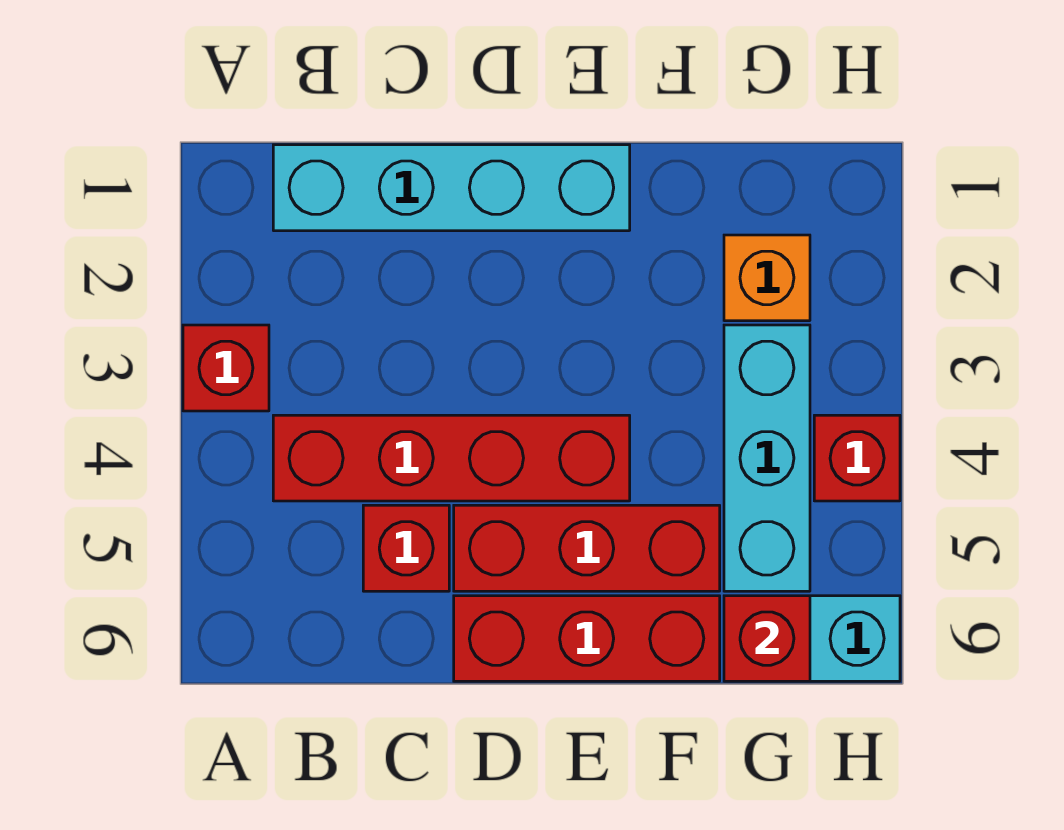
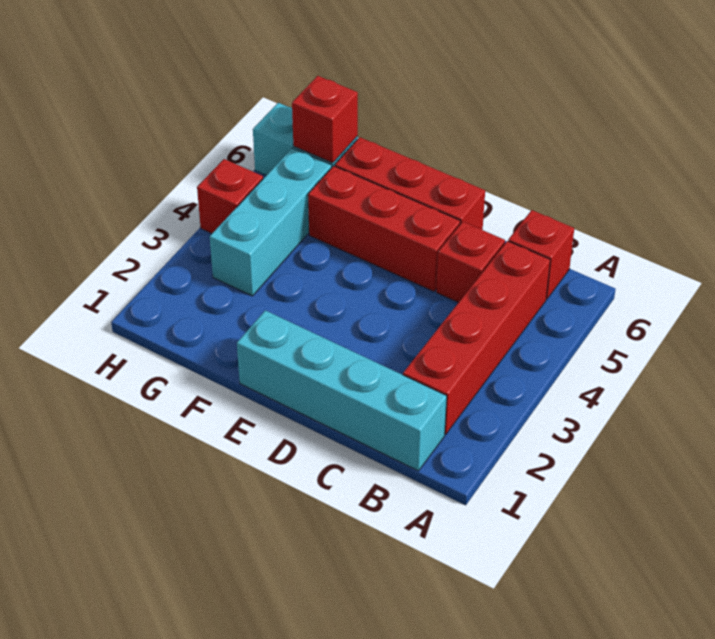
red brick A3 level 1 -> red brick B6 level 1
red brick B4:E4 level 1 -> red brick B2:B5 level 1
orange brick G2 level 1 -> none

